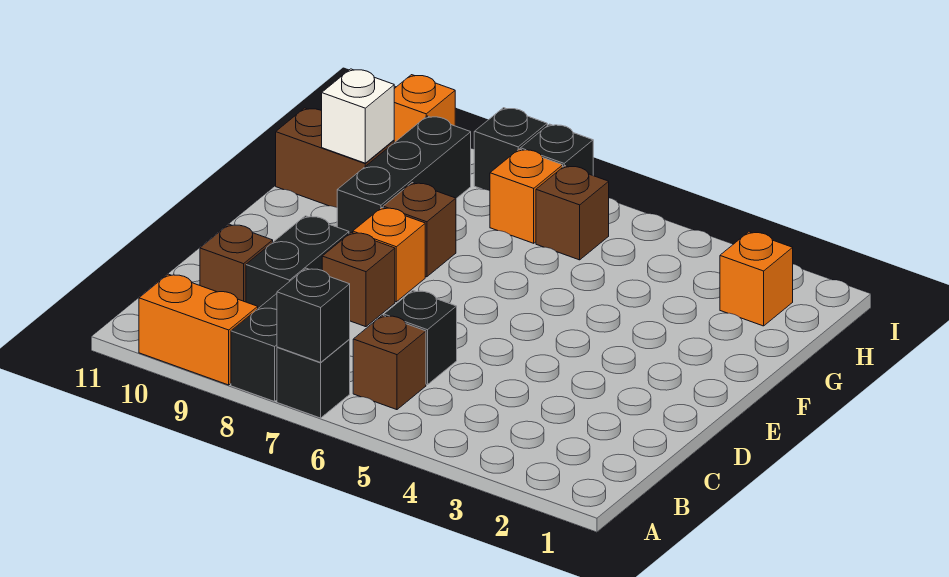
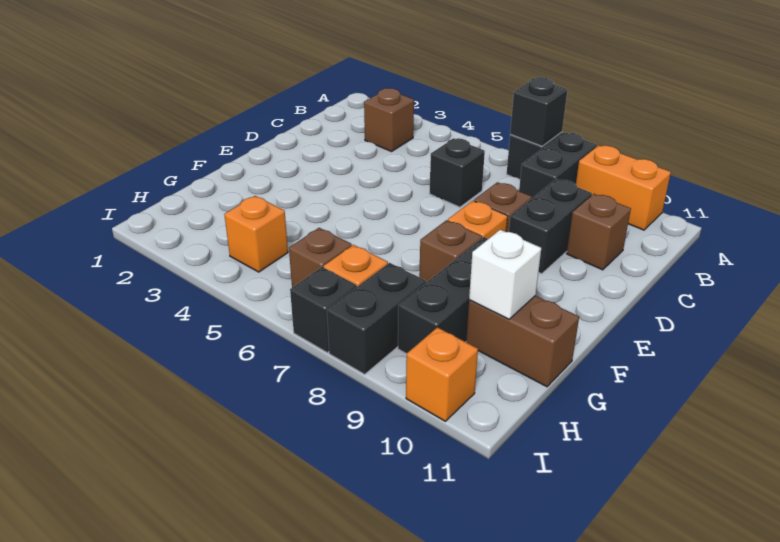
brown brick B6 level 1 -> brown brick B3 level 1
orange brick H2 level 1 -> orange brick H4 level 1
black brick I8 level 1 -> black brick H8:I8 level 1

